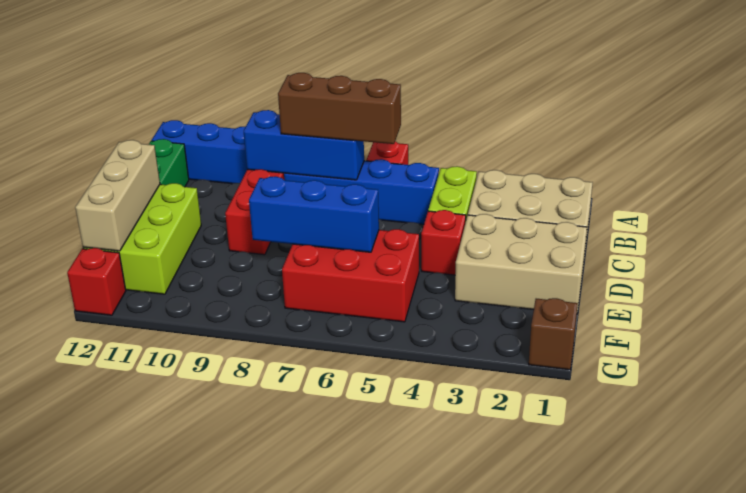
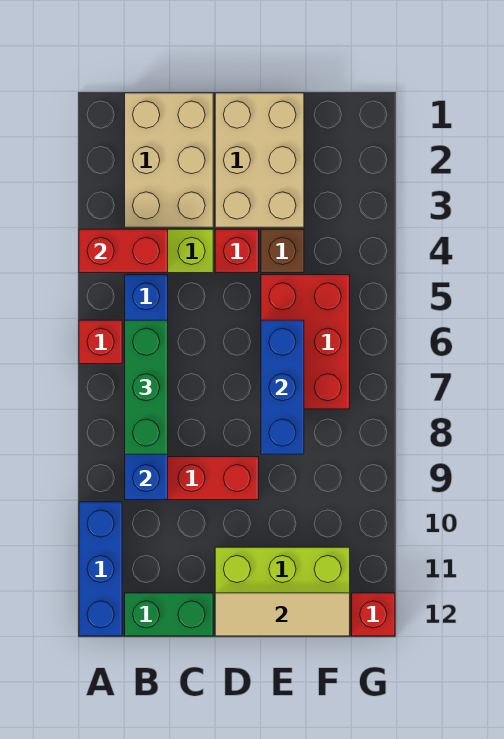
none -> red brick A4:B4 level 2
brown brick B6:B8 level 3 -> green brick B6:B8 level 3
tan brick D12:F12 level 2 -> tan tile D12:F12 level 2
brown brick G1 level 1 -> brown brick E4 level 1

